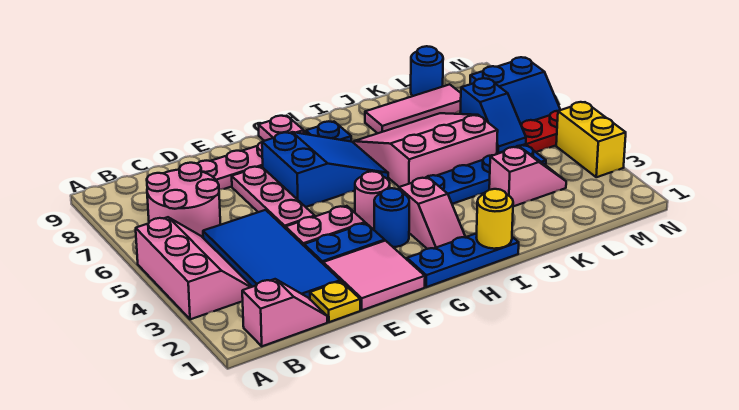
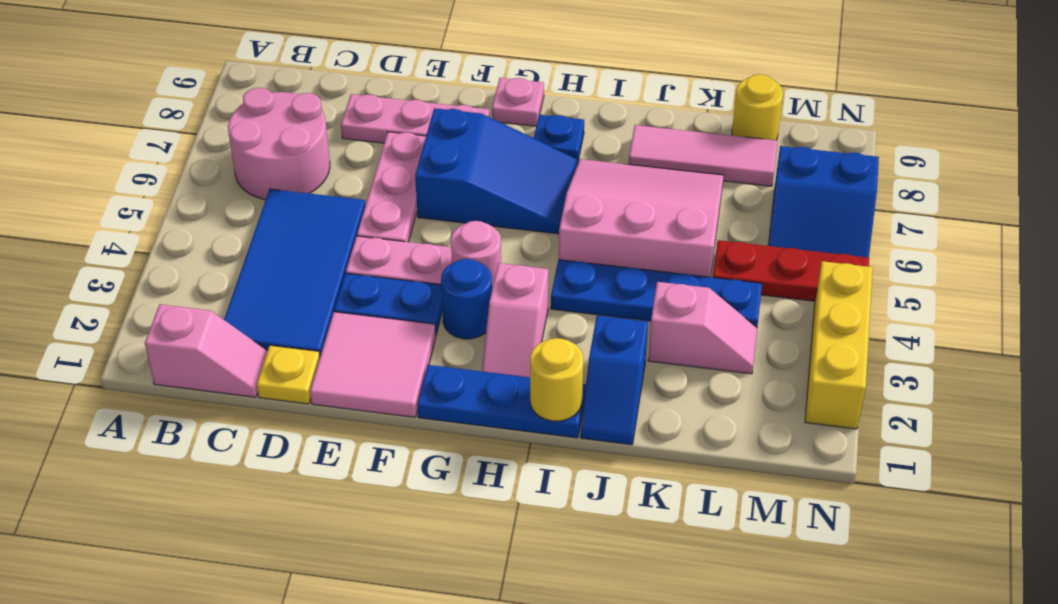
pink slope A3:B5 level 1 top A -> none
blue slope L5:L6 level 2 top 6 -> blue slope J1:J2 level 1 top 2
blue round brick L9 level 1 -> yellow round brick L9 level 1
yellow brick N3:N4 level 1 -> yellow brick N2:N4 level 1

